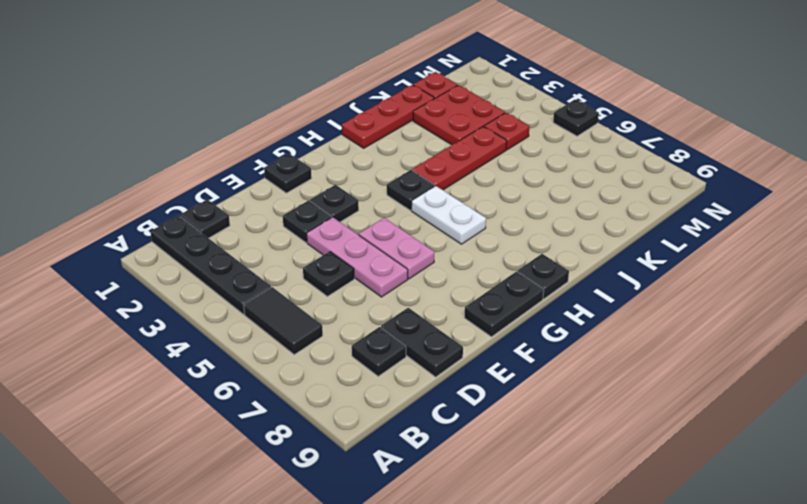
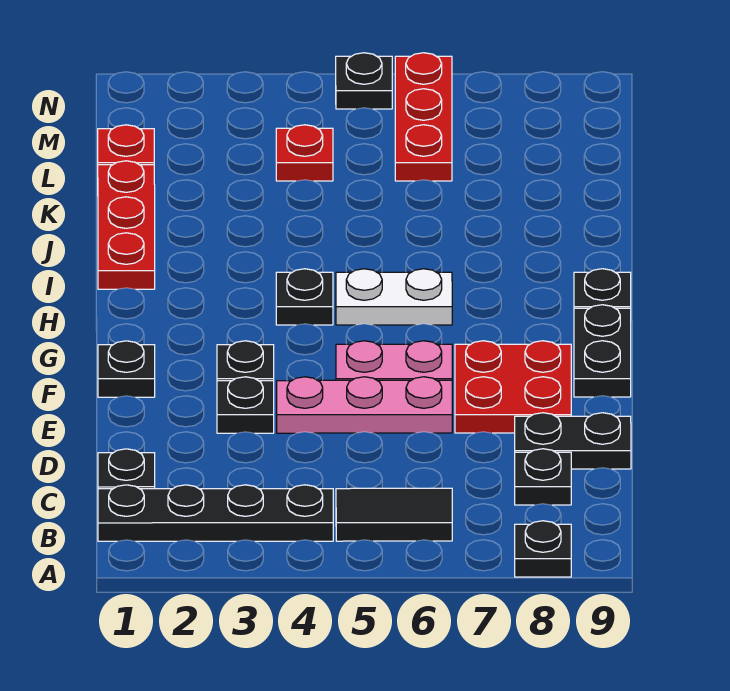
black plate D5 level 1 -> black plate A8 level 1
red plate I4:K4 level 1 -> red plate L6:N6 level 1
red plate K2:L3 level 1 -> red plate E7:F8 level 1

